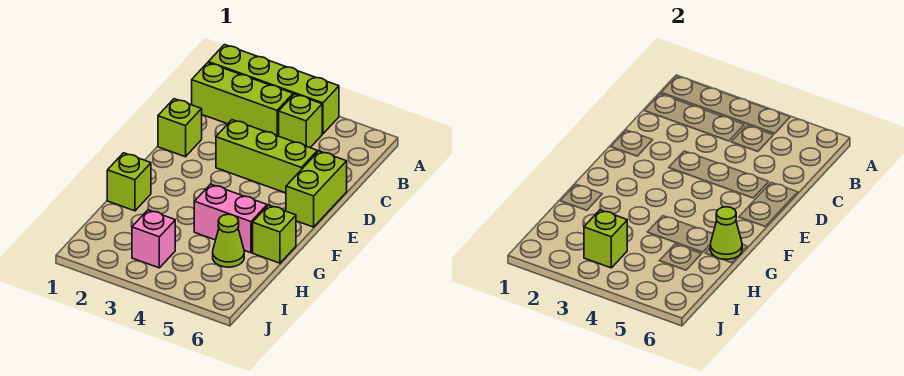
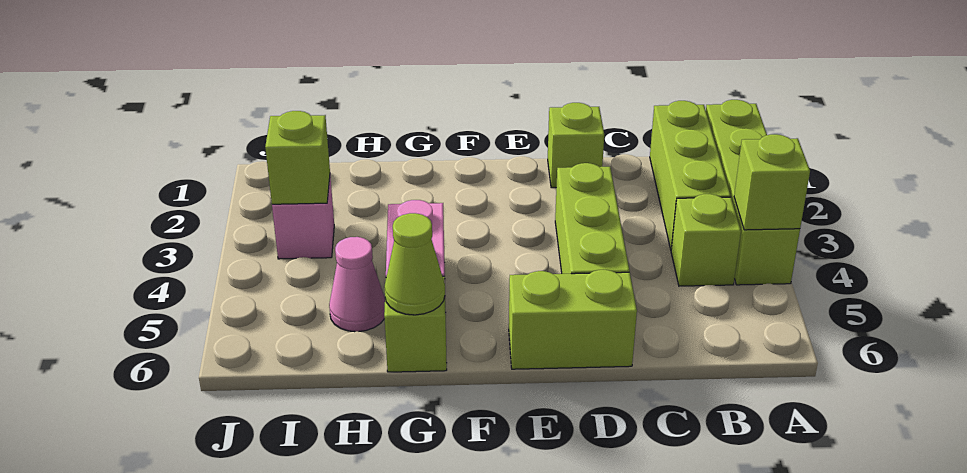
lime brick G1 level 1 -> lime brick A4 level 2
lime cone H5 level 1 -> pink cone H5 level 1

